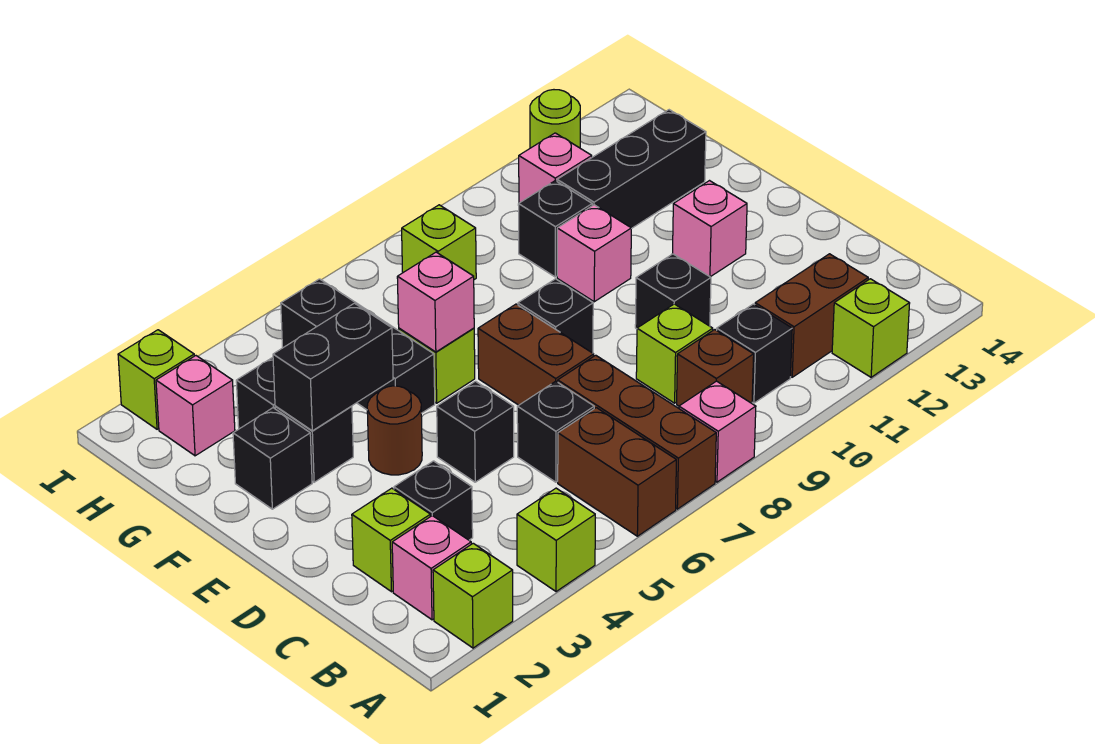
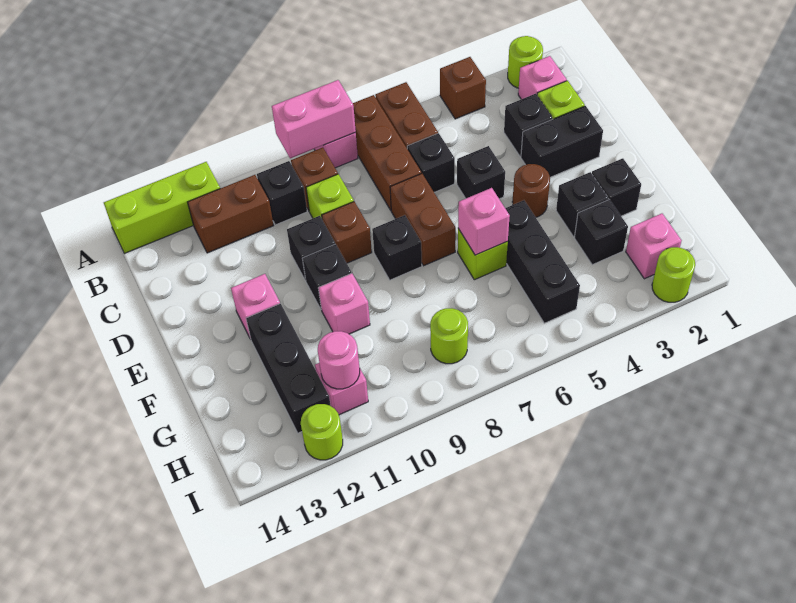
lime brick A2 level 1 -> lime round brick A2 level 1
lime brick A4 level 1 -> brown brick A4 level 1
none -> pink brick A8:A9 level 2
lime brick A12 level 1 -> lime brick A12:A14 level 1
none -> brown brick D9 level 1
black brick F3:F4 level 2 -> black brick D2:D3 level 1
black brick G10 level 1 -> black brick E10 level 1
black brick G11:G13 level 1 -> black brick F12:H12 level 1
lime brick H8 level 1 -> lime round brick H8 level 1
none -> pink round brick H11 level 2
lime brick I2 level 1 -> lime round brick I2 level 1

